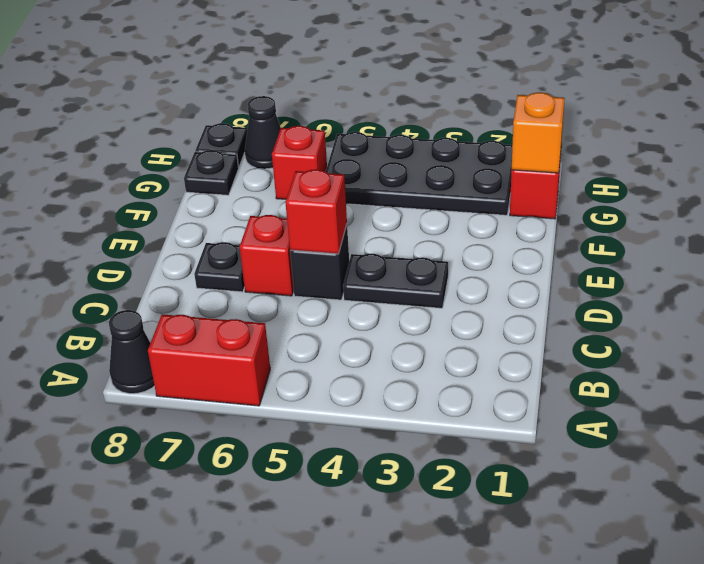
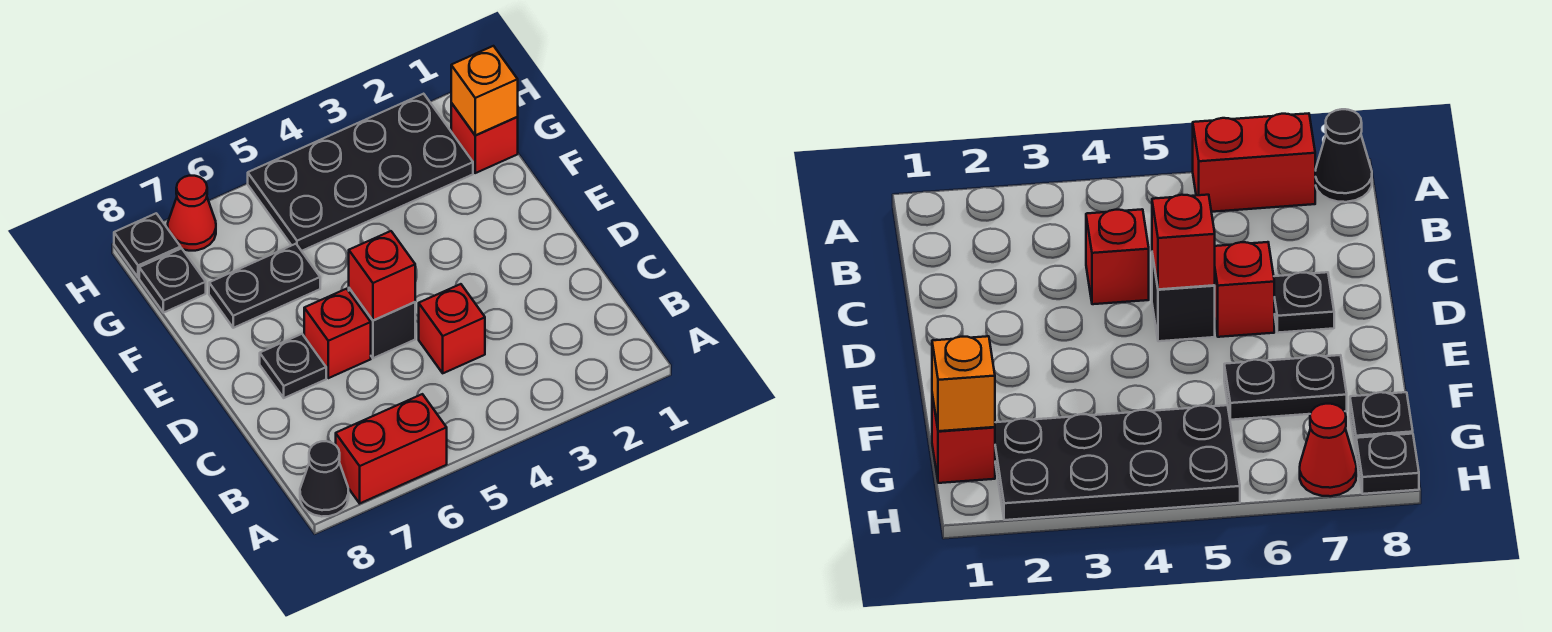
black plate D3:D4 level 1 -> black plate F6:F7 level 1
red brick G6 level 1 -> red brick C4 level 1
black cone H7 level 1 -> red cone H7 level 1

